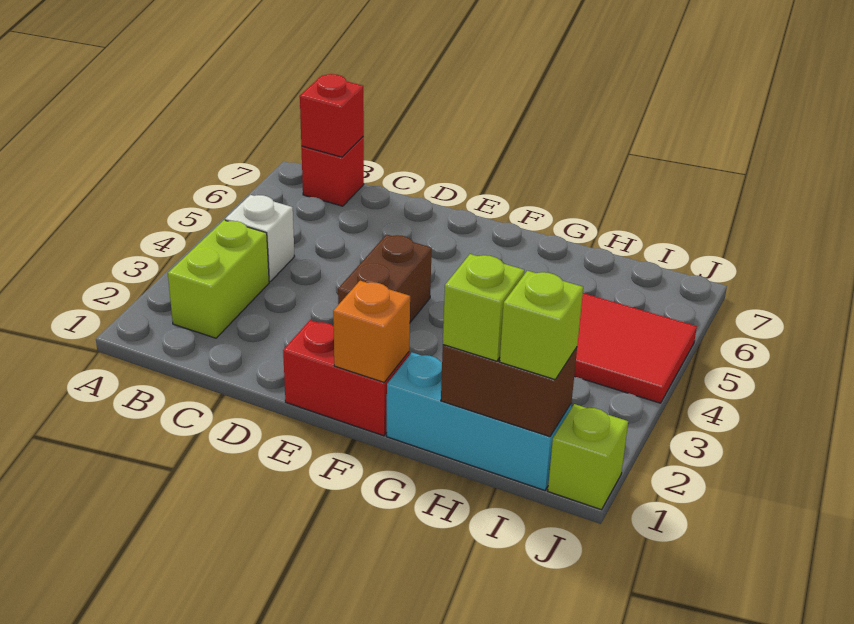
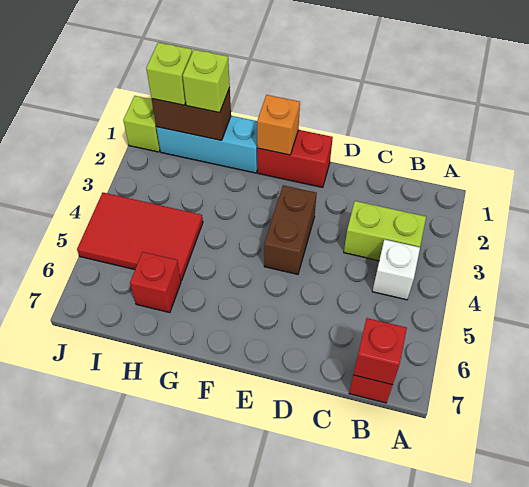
lime brick B2:B3 level 1 -> lime brick B3:C3 level 1
none -> red brick H6 level 1

